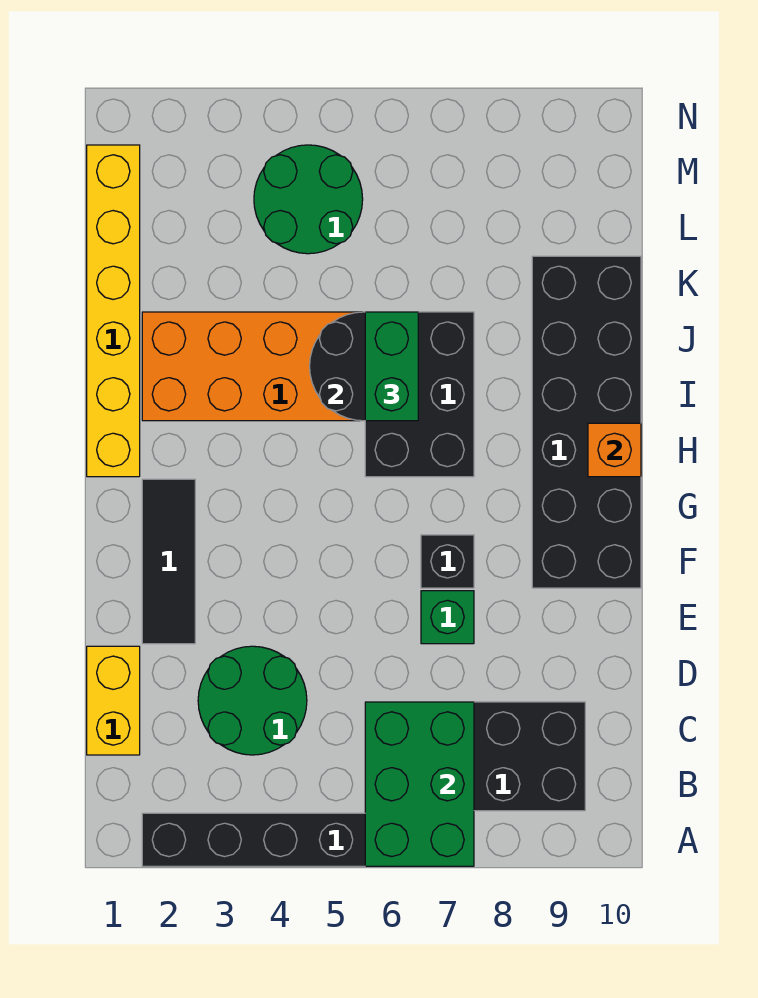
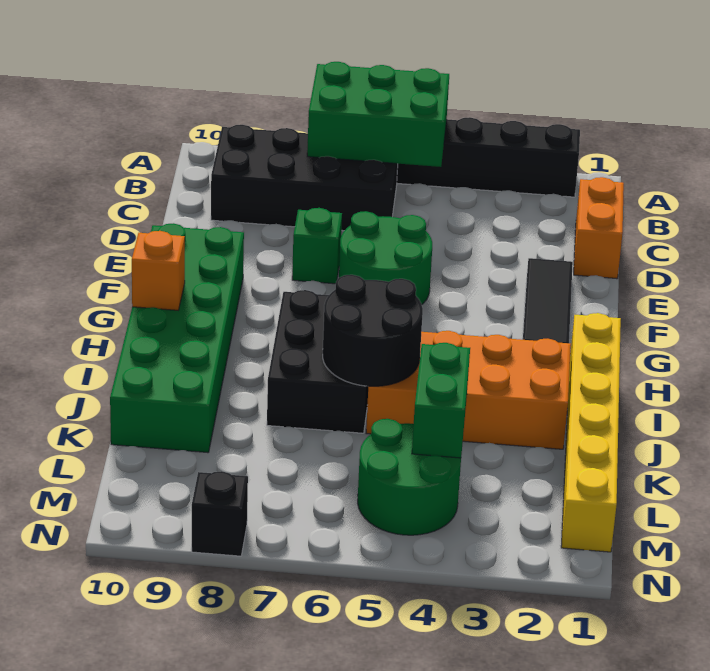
green brick A6:C7 level 2 -> green brick A5:B7 level 2
yellow brick C1:D1 level 1 -> orange brick C1:D1 level 1
green round brick C3:D4 level 1 -> green round brick E5:F6 level 1
black brick F7 level 1 -> black brick N8 level 1
black brick F9:K10 level 1 -> green brick F9:K10 level 1
green brick I6:J6 level 3 -> green brick K4:L4 level 2

